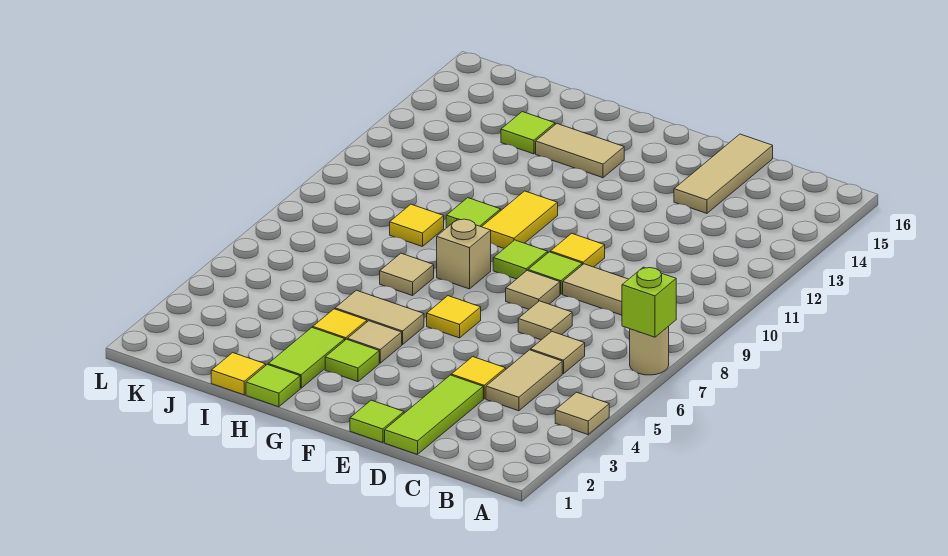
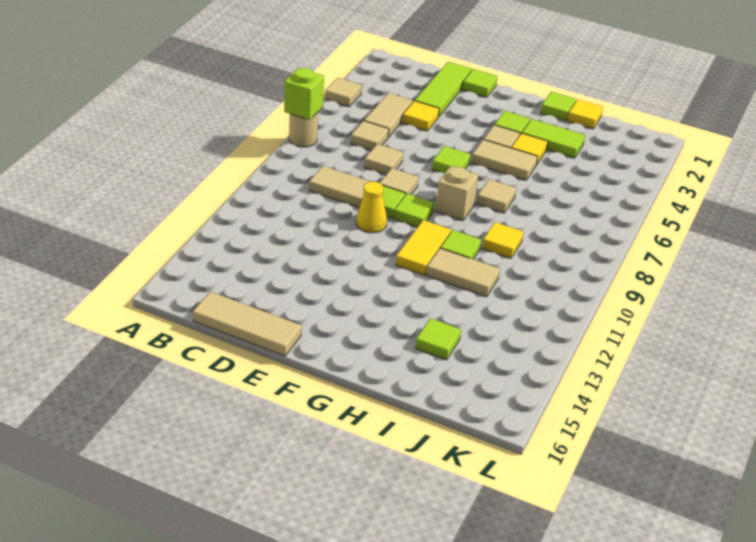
tan tile D14:D16 level 1 -> tan tile C16:E16 level 1
yellow tile E10 level 1 -> yellow cone E10 level 1
yellow tile F6 level 1 -> lime tile F6 level 1
tan tile G14:H14 level 1 -> tan tile H11:I11 level 1
lime tile H2:H3 level 1 -> lime tile H3:I3 level 1

